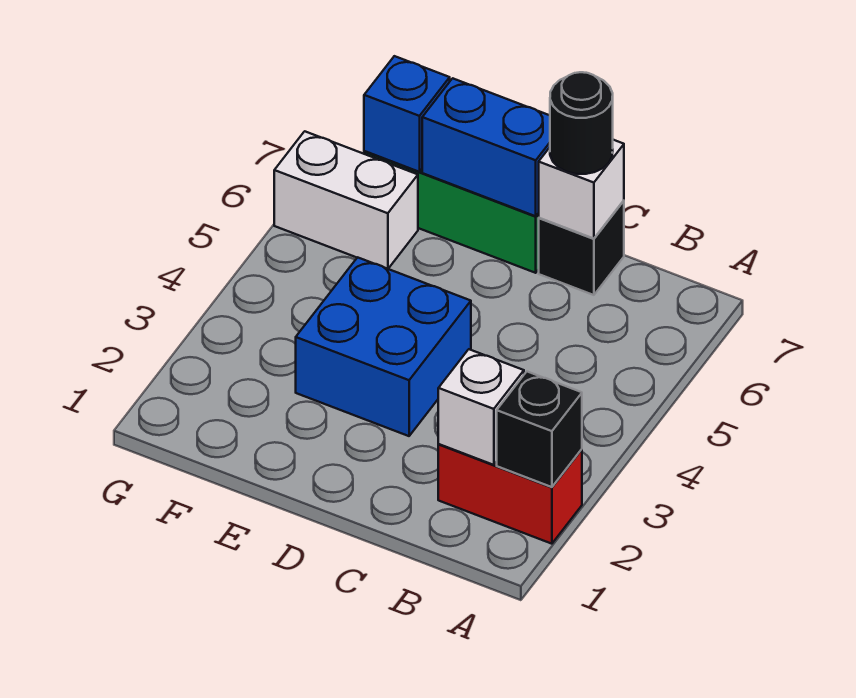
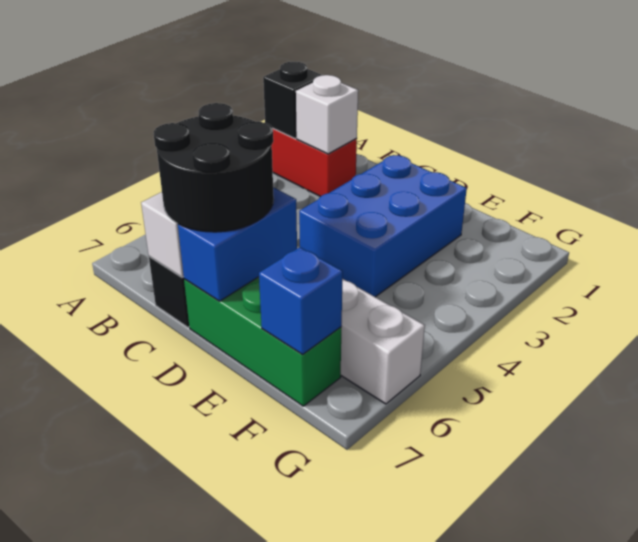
black round brick C7 level 3 -> black round brick C6:D7 level 3
blue brick D3:E4 level 1 -> blue brick D2:E4 level 1
blue brick D7:E7 level 2 -> blue brick D6:D7 level 2

